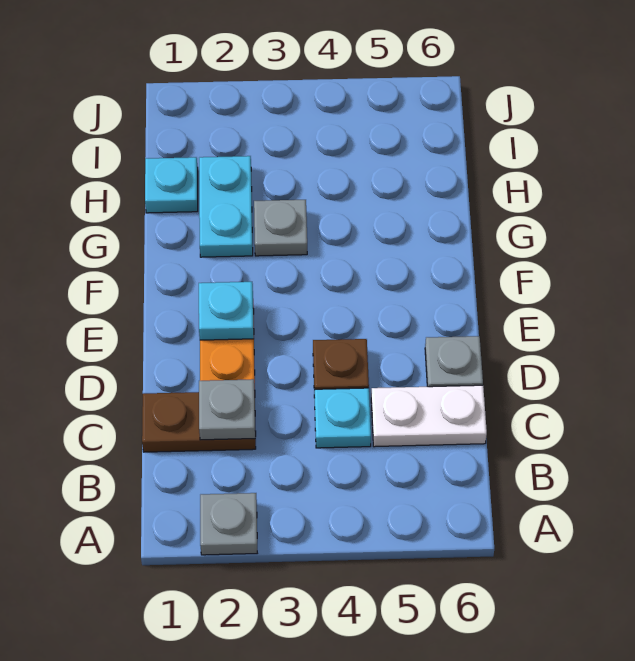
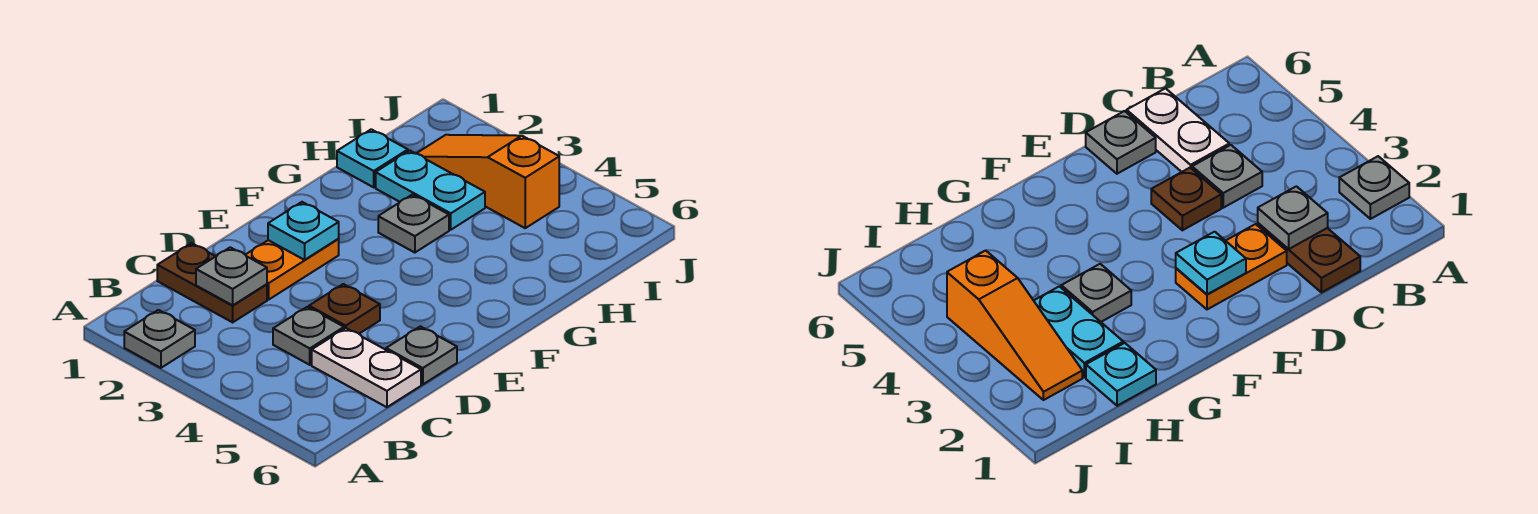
cyan plate C4 level 1 -> grey plate C4 level 1
cyan plate G2:H2 level 1 -> cyan plate H2:H3 level 1
none -> orange slope I2:I4 level 1 top 4

